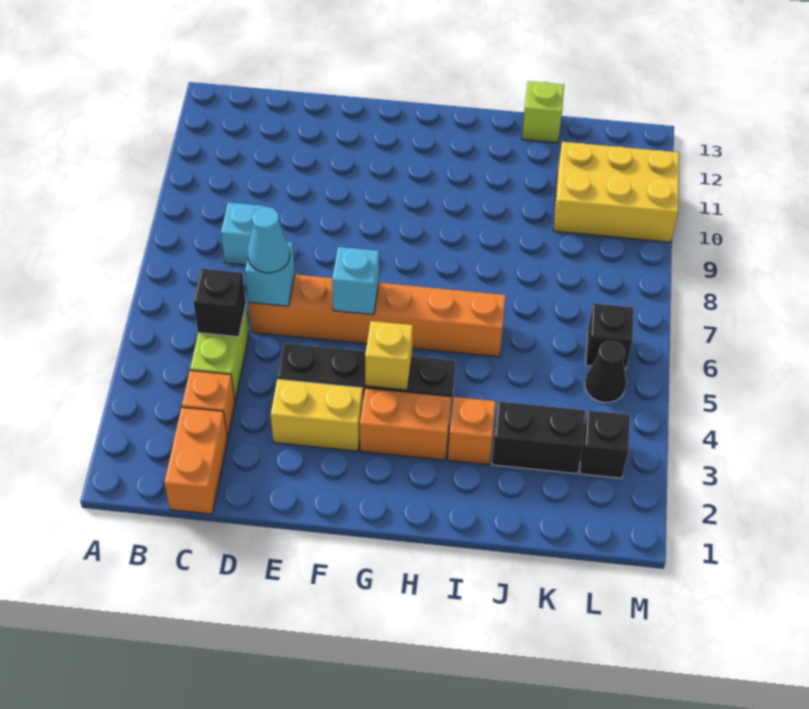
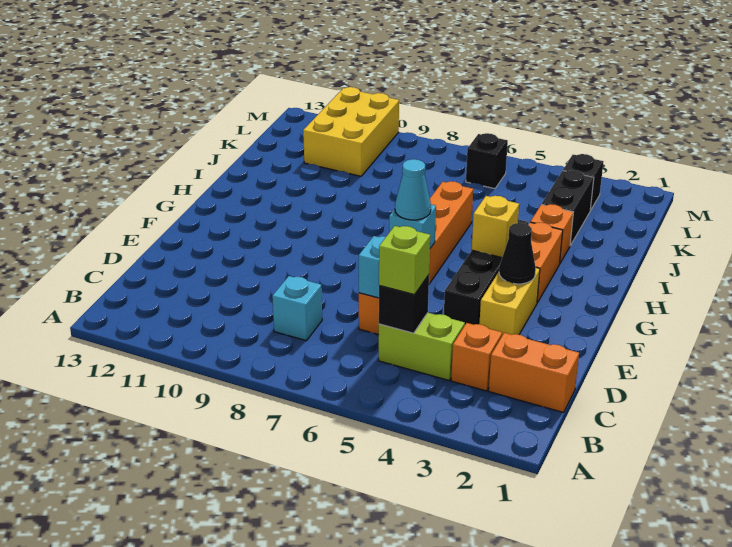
cyan cone D6 level 3 -> cyan cone F6 level 3
lime brick J13 level 1 -> lime brick C5 level 3
black cone L5 level 1 -> black cone F3 level 2

